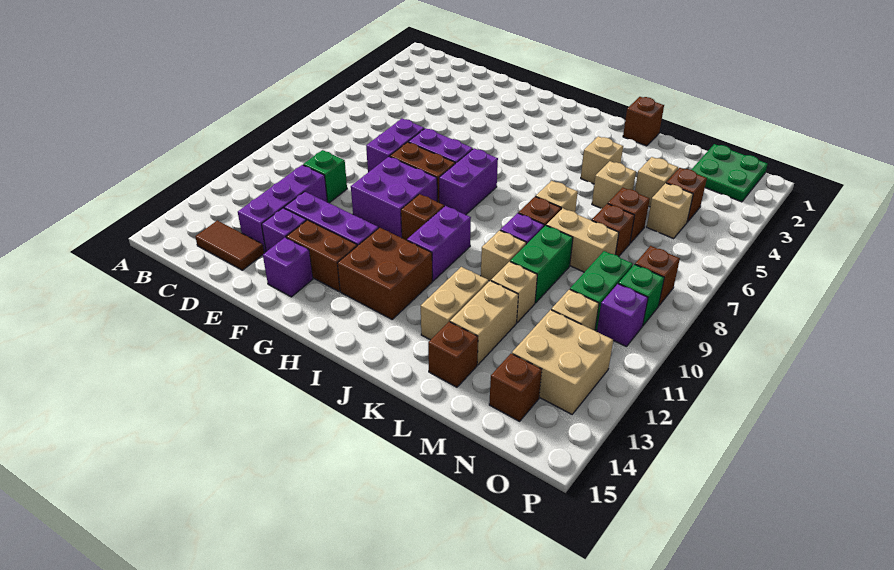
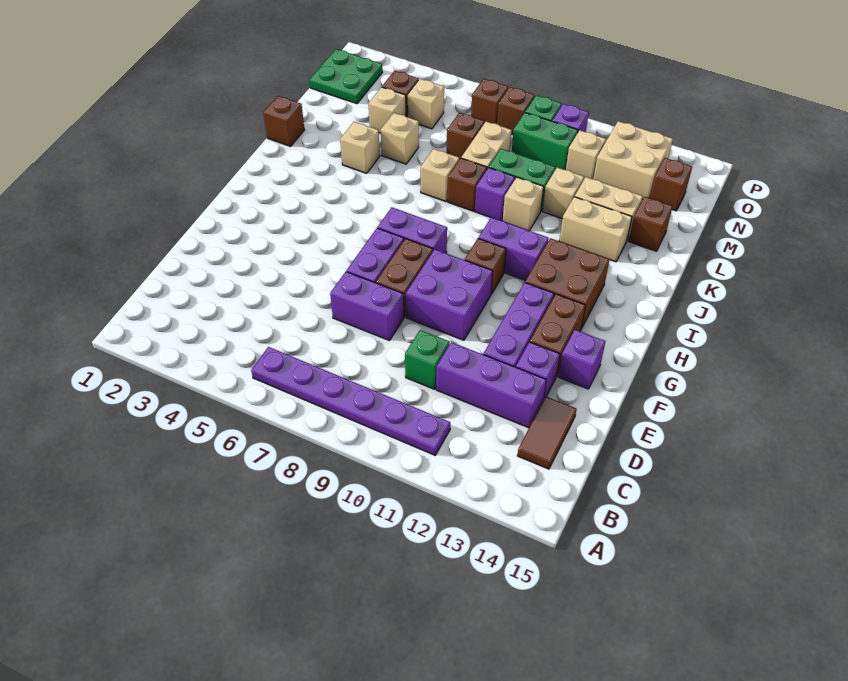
none -> purple plate B6:B11 level 1
brown brick M6 level 1 -> brown brick O7 level 1

